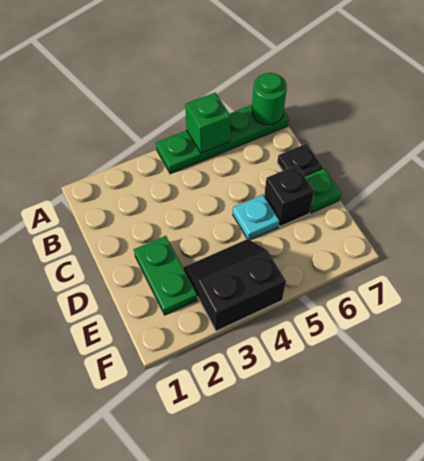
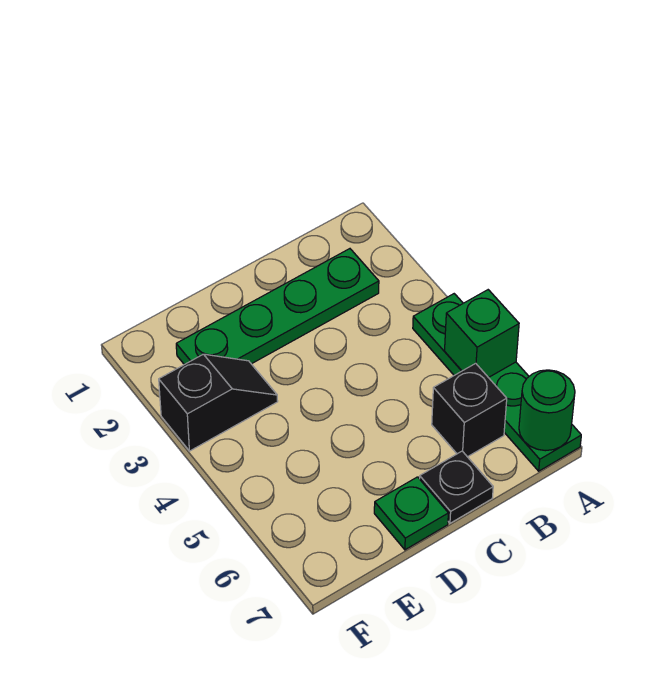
green plate D2:E2 level 1 -> green plate B2:E2 level 1
cyan plate D5 level 1 -> none
black brick D6 level 1 -> black brick B6 level 1
black slope E3:F4 level 1 top F -> black slope E3:F3 level 1 top F

